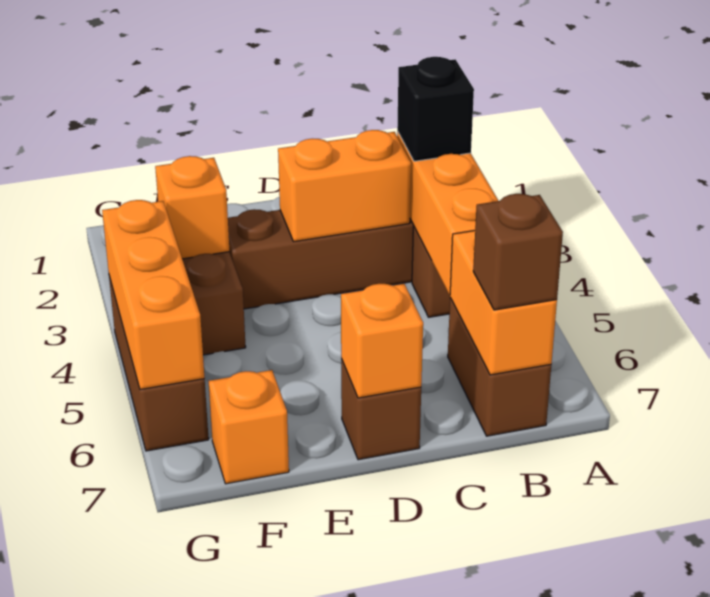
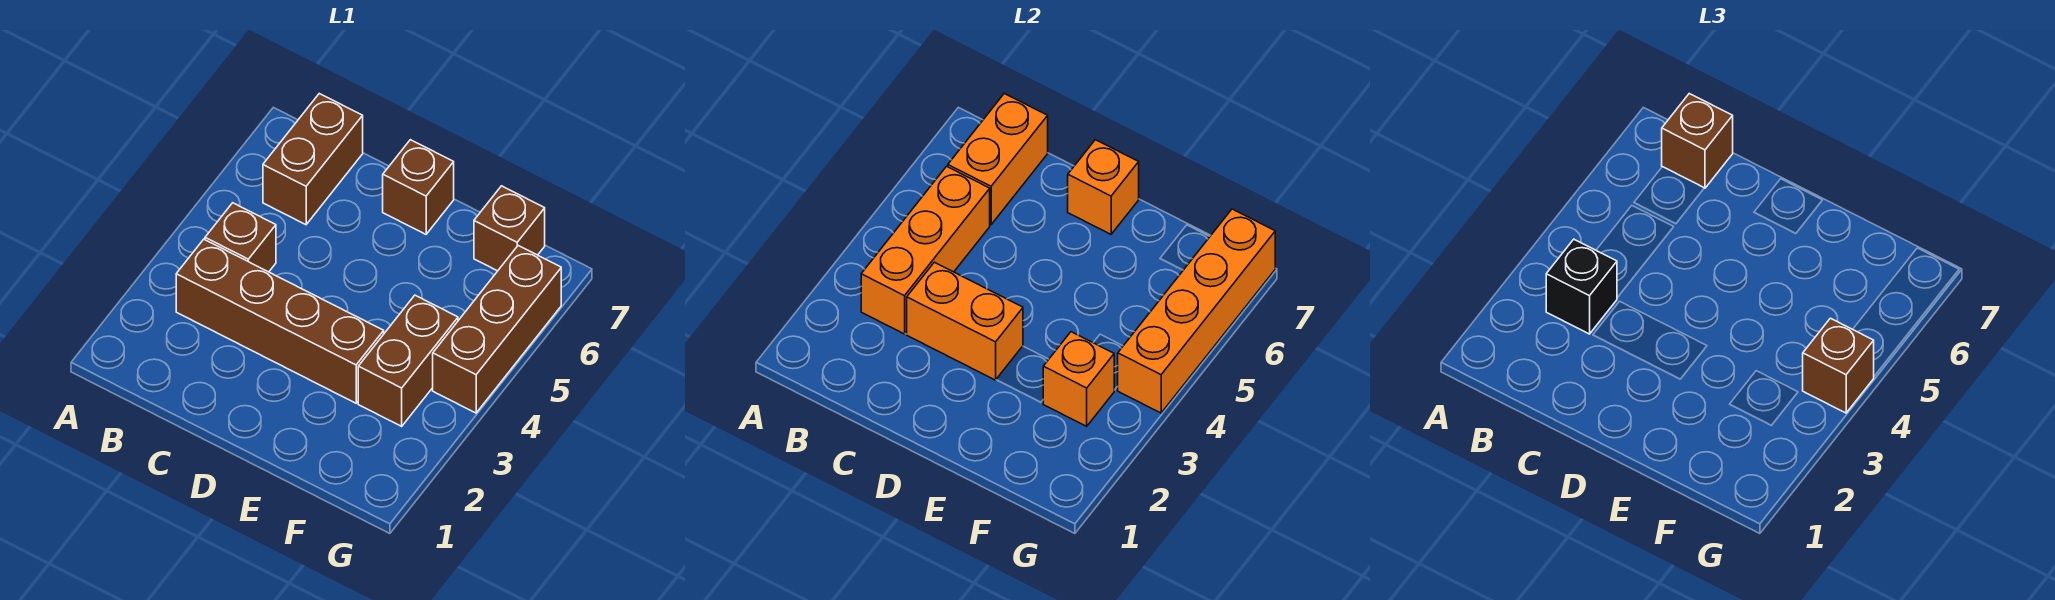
orange brick F7 level 1 -> brown brick F7 level 1
orange brick G4:G6 level 2 -> orange brick G4:G7 level 2
none -> brown brick G4 level 3

